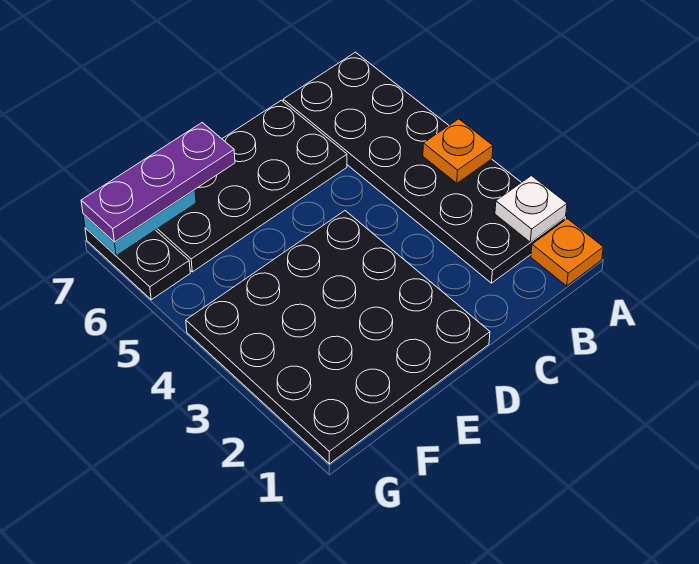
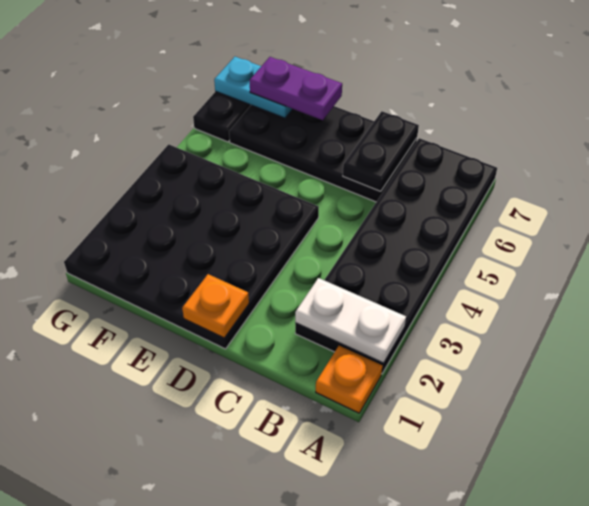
white plate A2 level 2 -> white plate A2:B2 level 2
orange plate A4 level 2 -> orange plate D1 level 2
none -> black plate C6:C7 level 2
purple plate E7:G7 level 3 -> purple plate E7:F7 level 3

